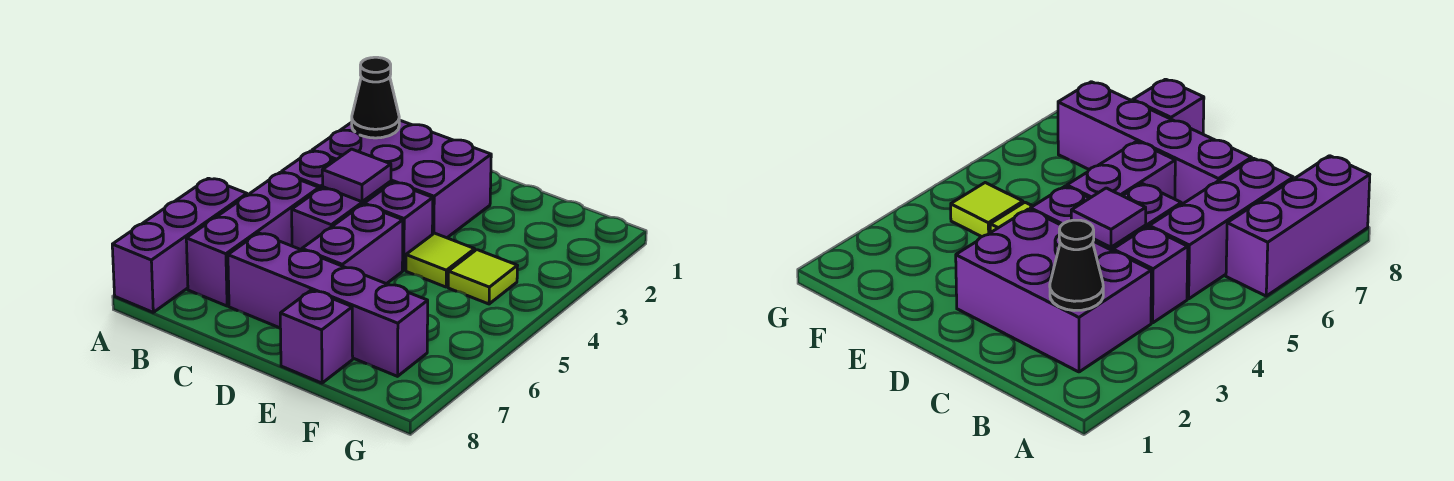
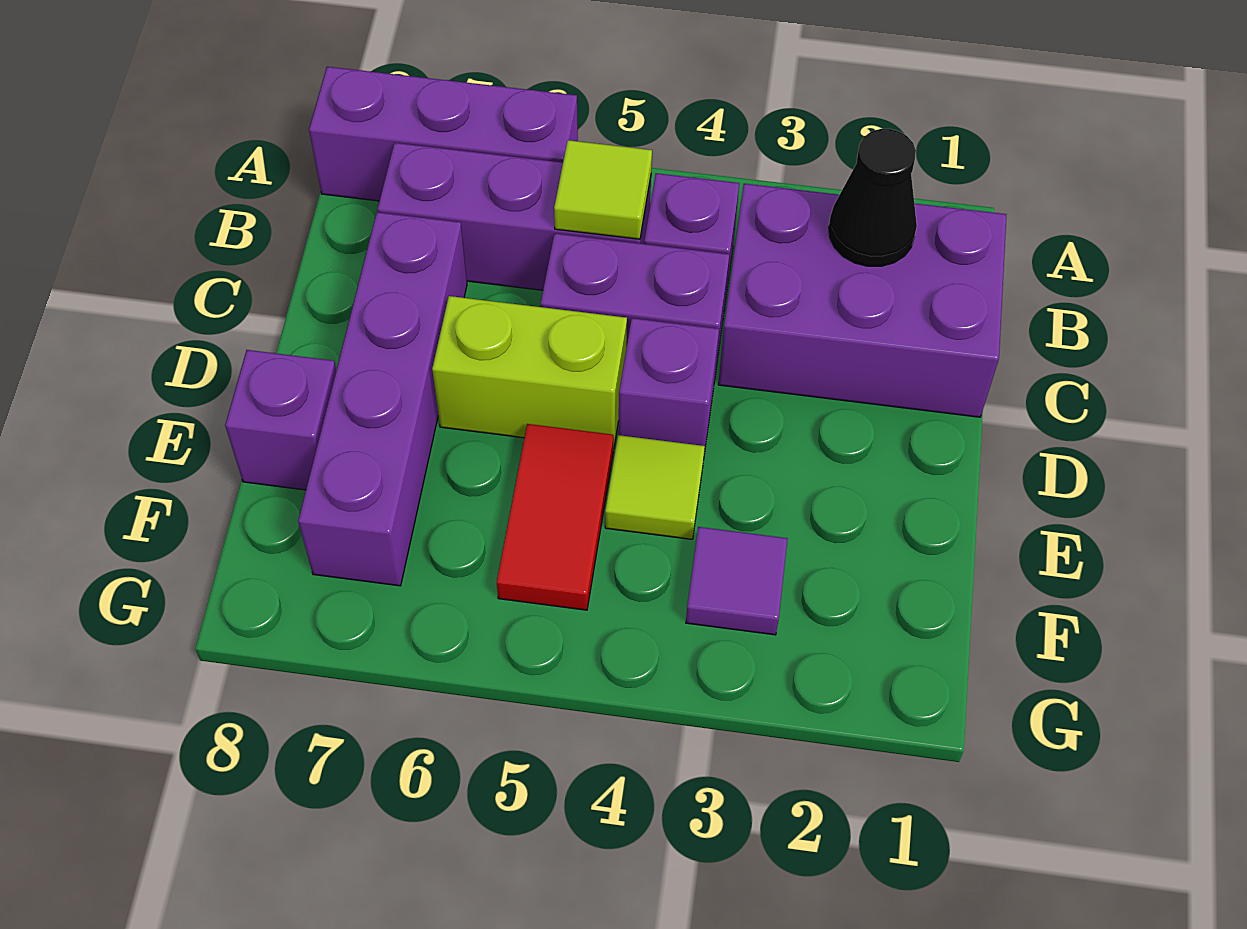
purple brick B2:D3 level 1 -> purple brick B1:C3 level 1
purple tile C4 level 2 -> purple tile F3 level 1
purple brick D5:D6 level 1 -> lime brick D5:D6 level 1
none -> red tile E5:F5 level 1
lime tile F4 level 1 -> lime tile B5 level 2

